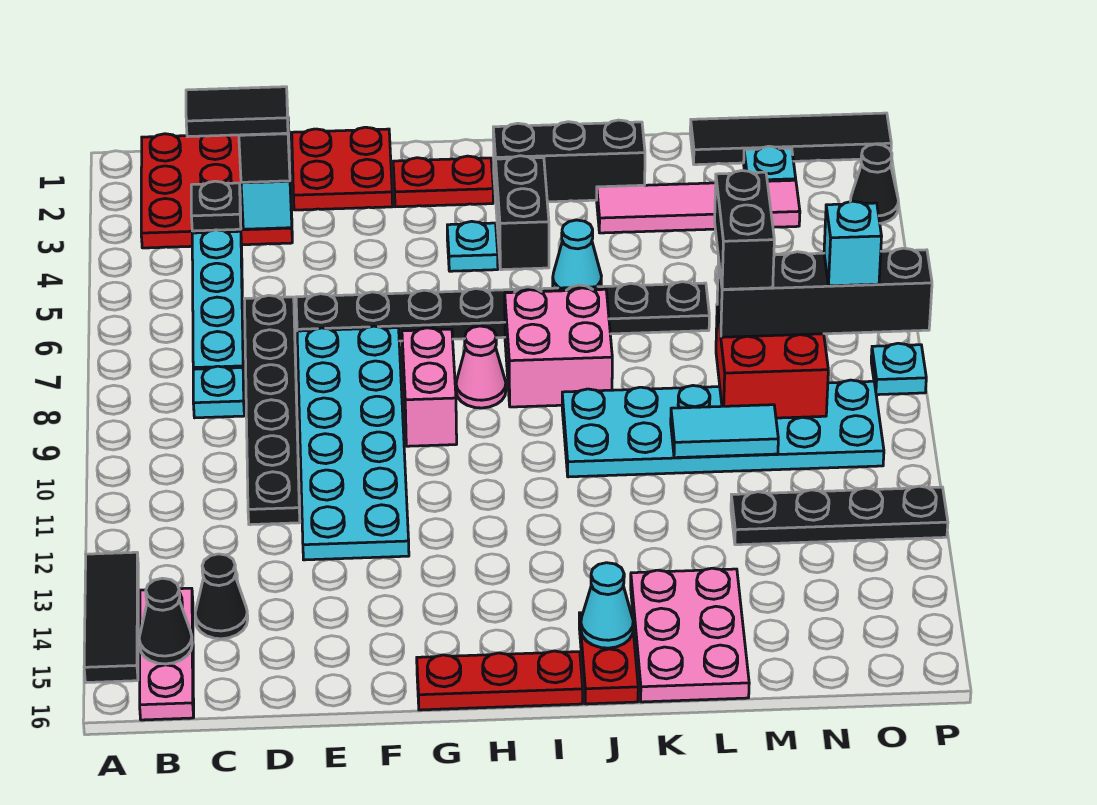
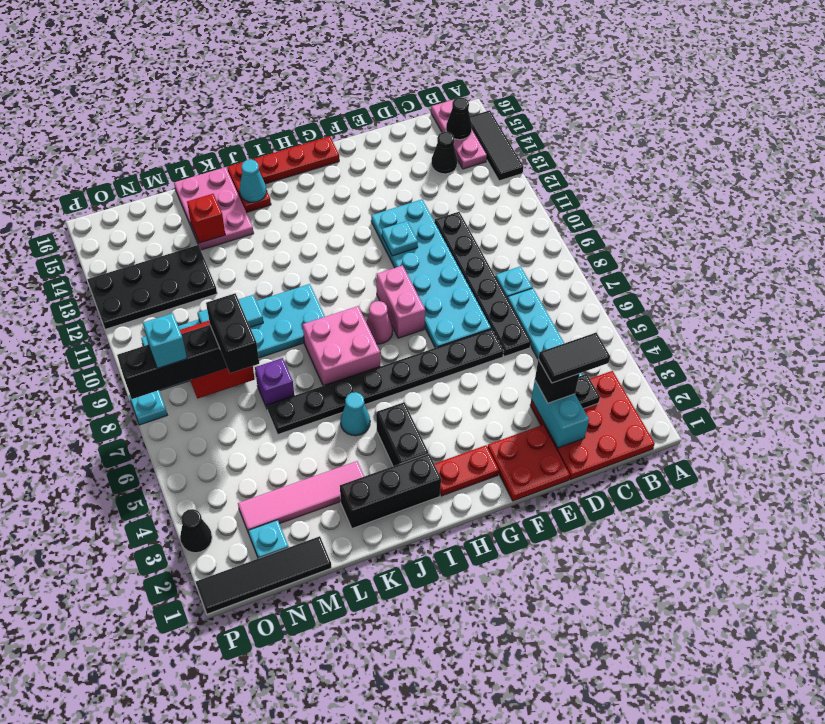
cyan plate H4 level 1 -> cyan plate F11 level 2
none -> purple brick L7 level 1
none -> red brick L14 level 2
black plate M12:P12 level 1 -> black plate M12:P13 level 1

